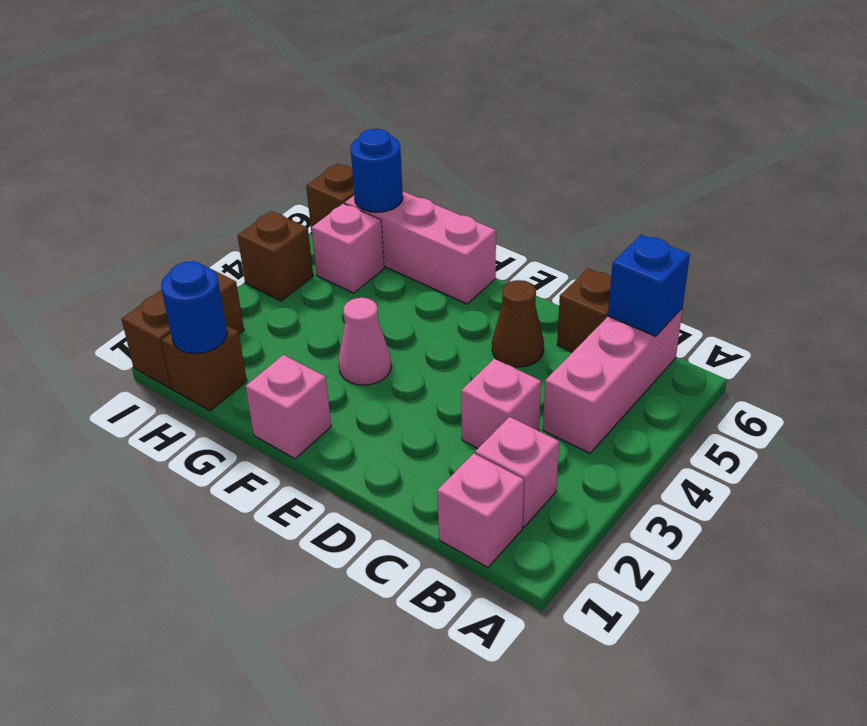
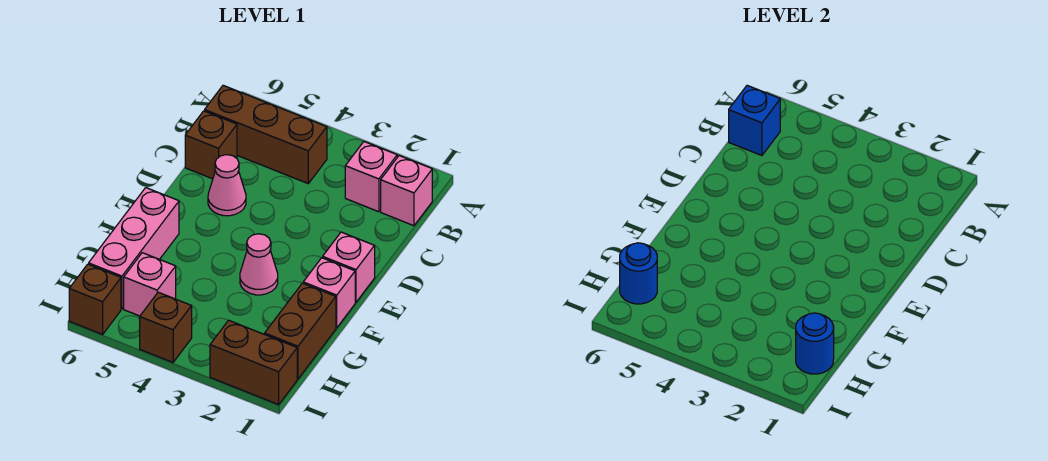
pink brick B4:B6 level 1 -> brown brick B4:B6 level 1
pink brick C3 level 1 -> pink brick E1 level 1
brown cone D5 level 1 -> pink cone D5 level 1
brown brick H1 level 1 -> brown brick G1:H1 level 1

